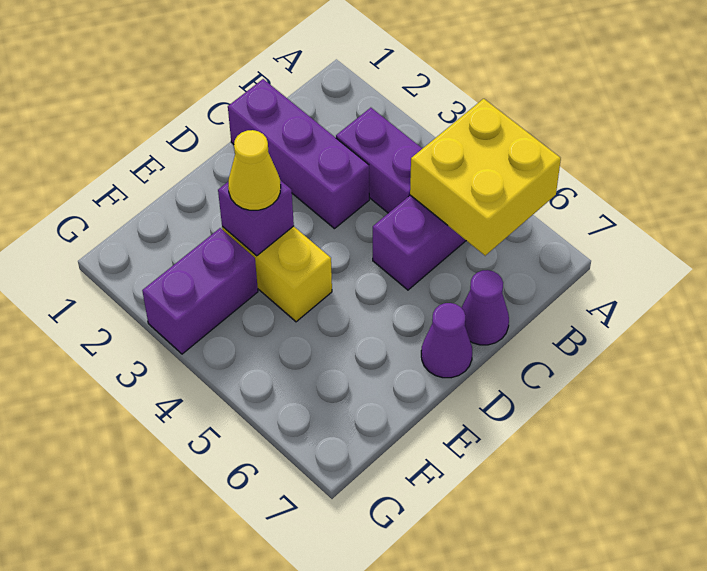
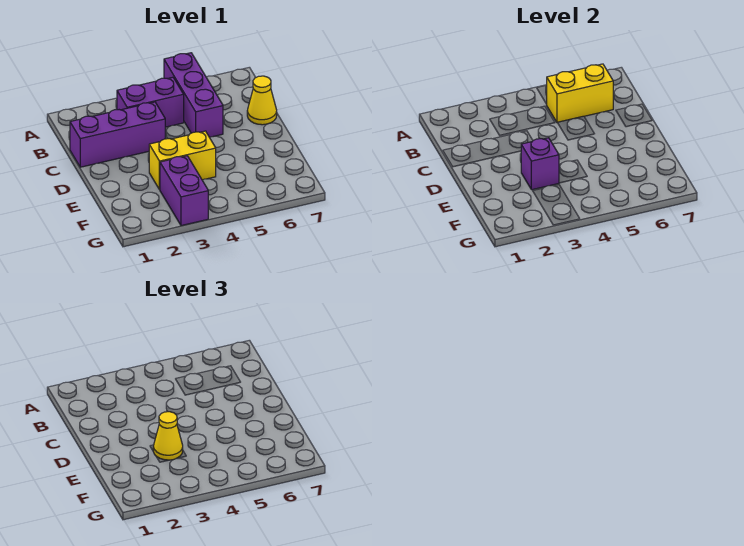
yellow brick A5:B6 level 2 -> yellow brick B5:B6 level 2
purple cone C7 level 1 -> yellow cone C7 level 1
purple cone D7 level 1 -> none

